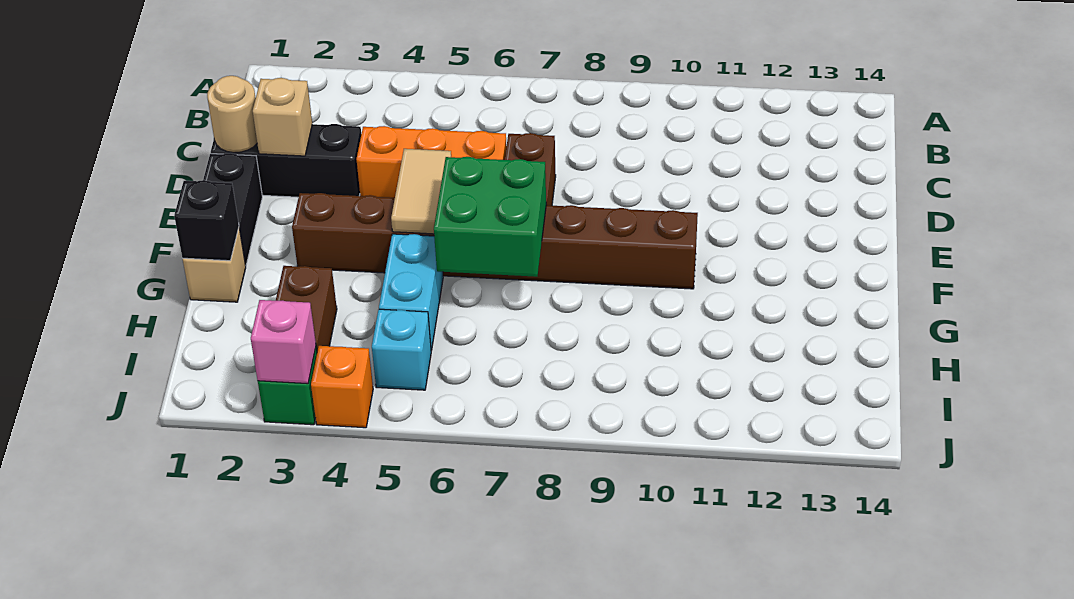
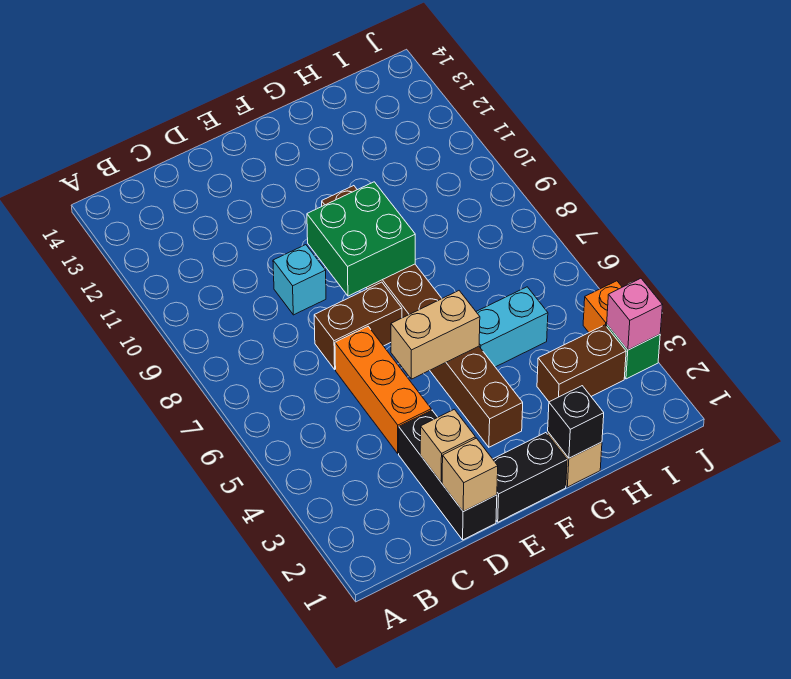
tan round brick D1 level 2 -> tan brick D1 level 2
tan tile E5:F5 level 2 -> tan brick E5:F5 level 2
green brick F6:G7 level 2 -> green brick E8:F9 level 2
cyan brick I5 level 1 -> cyan brick D9 level 1

